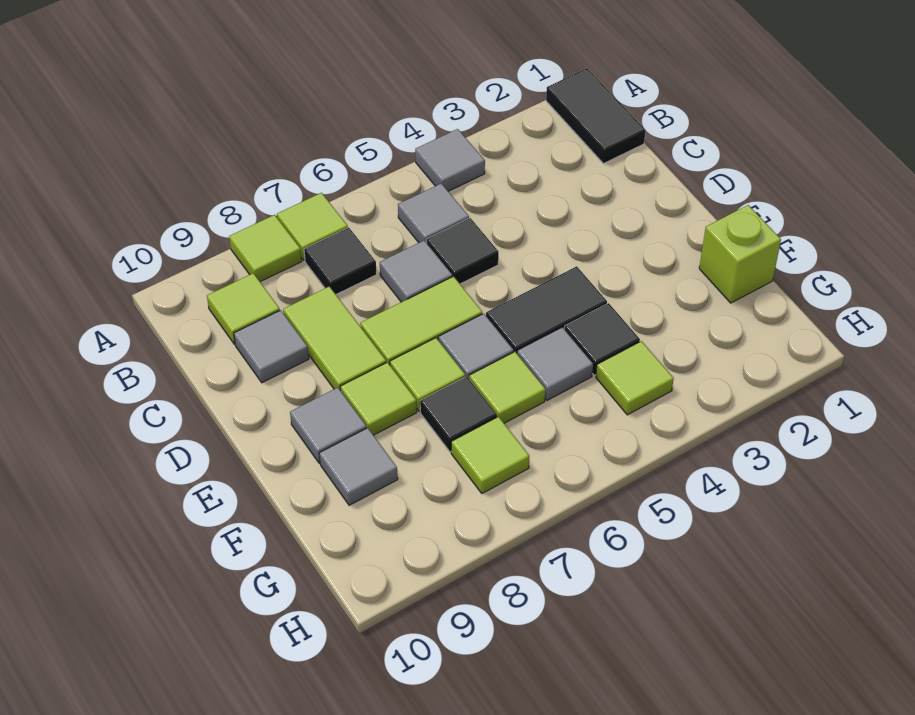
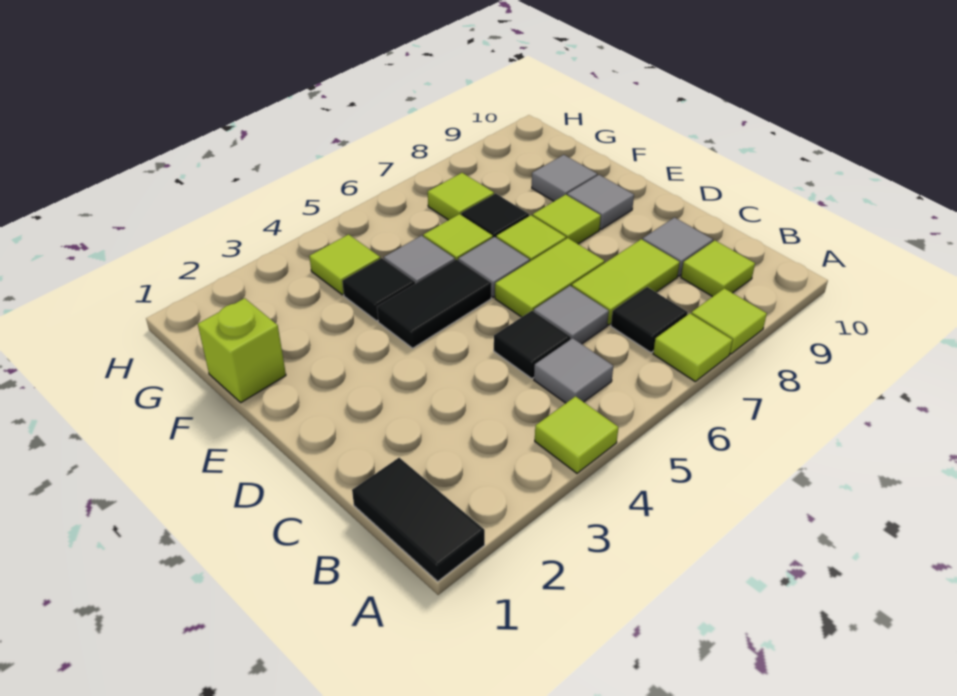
grey tile A4 level 1 -> lime tile A4 level 1
lime tile C8:D8 level 1 -> lime tile C7:C8 level 1

